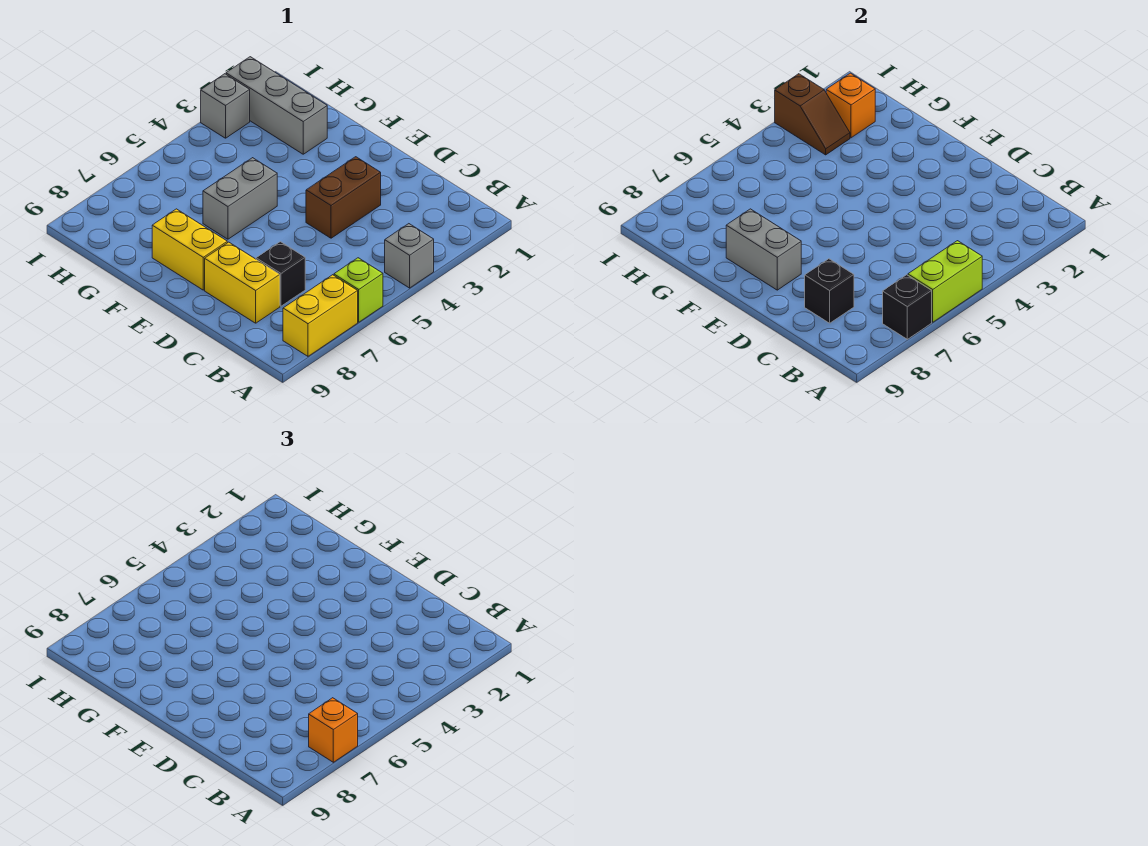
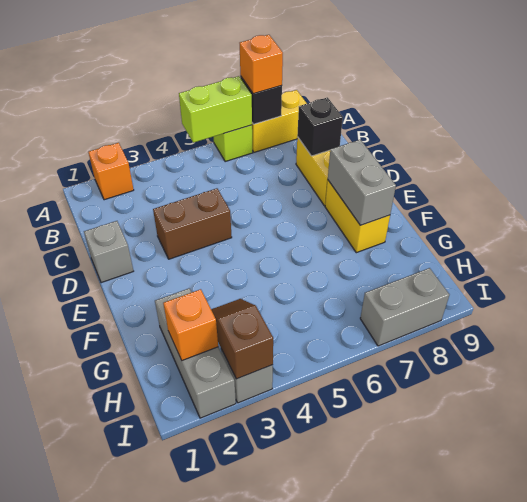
none -> orange brick A2 level 1
grey brick A4 level 1 -> grey brick D1 level 1
black brick C7 level 1 -> none
grey brick F5:F6 level 1 -> grey brick I7:I8 level 1

